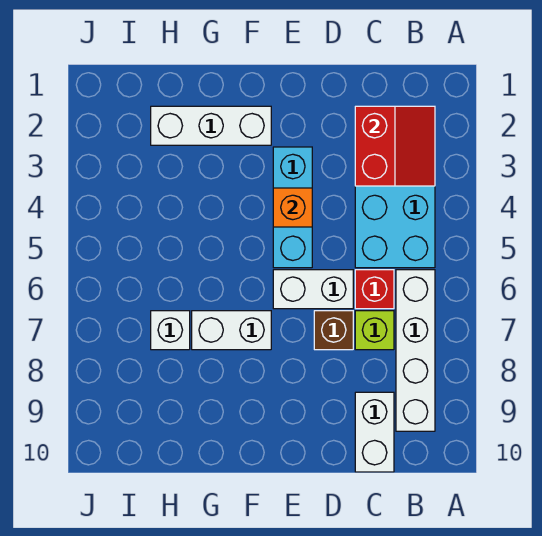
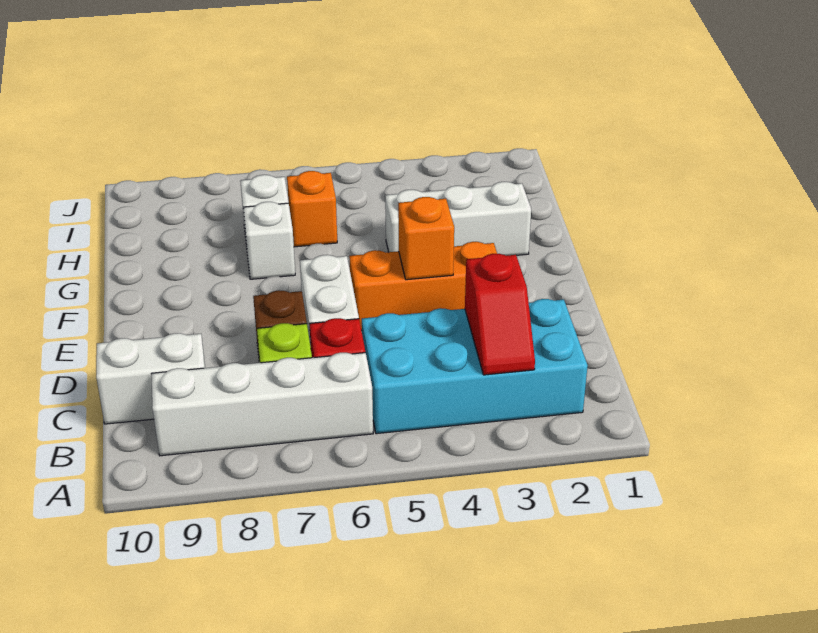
red slope B2:C3 level 2 top C -> red slope B3:C3 level 2 top C
cyan brick E3:E5 level 1 -> orange brick E3:E5 level 1
white brick F2:H2 level 1 -> white brick G2:G4 level 1
white brick F7:G7 level 1 -> white brick G7 level 1
none -> orange brick H6 level 1

